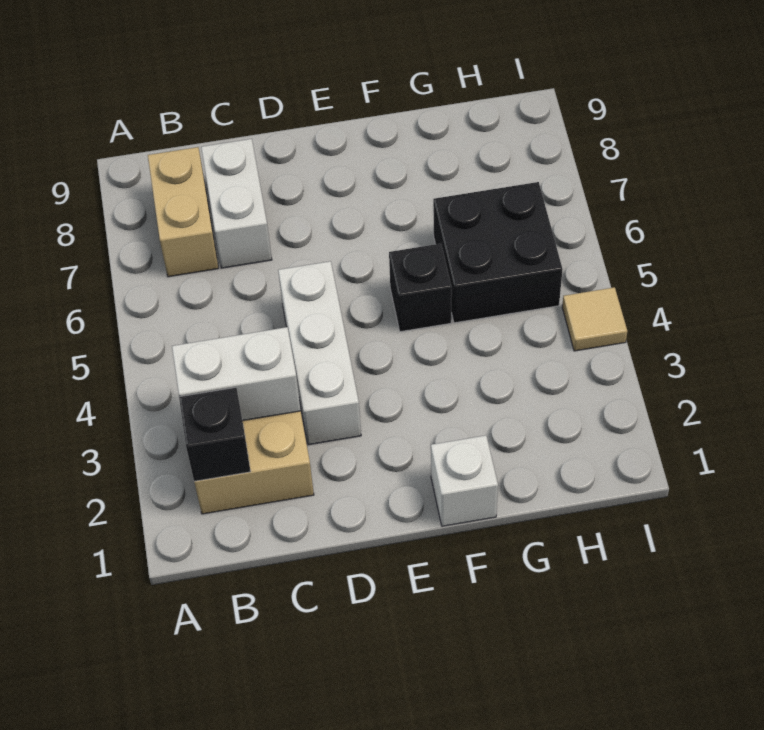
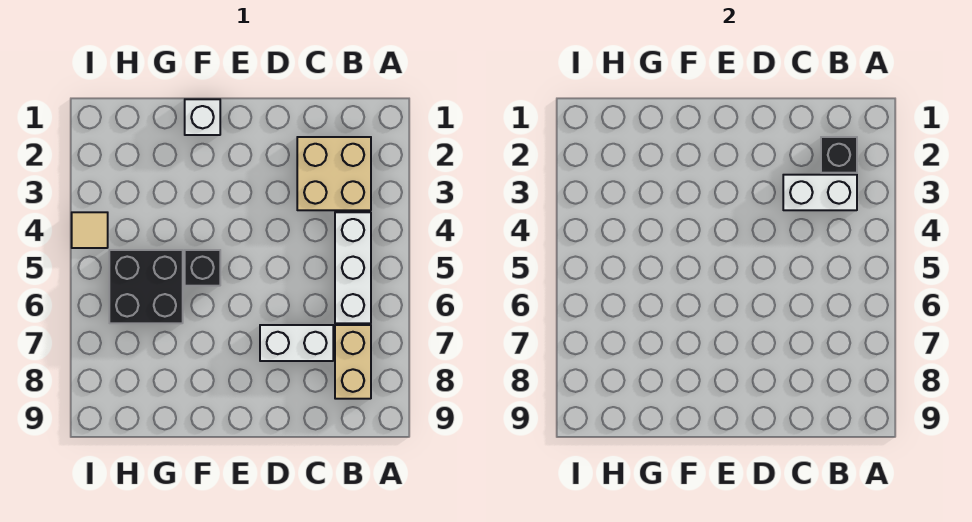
white brick C7:C8 level 1 -> white brick C7:D7 level 1
white brick D3:D5 level 1 -> white brick B4:B6 level 1

